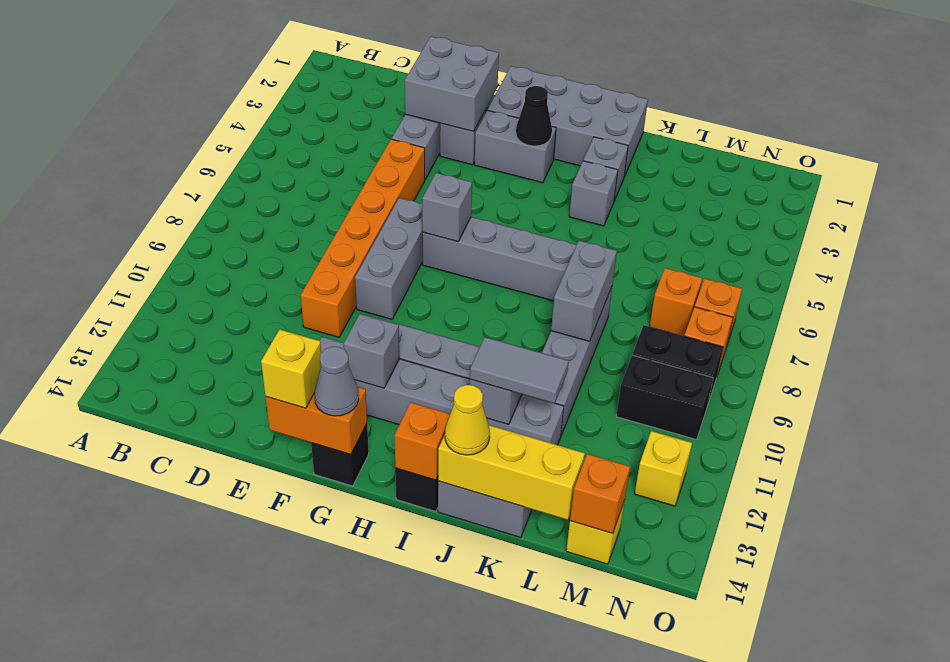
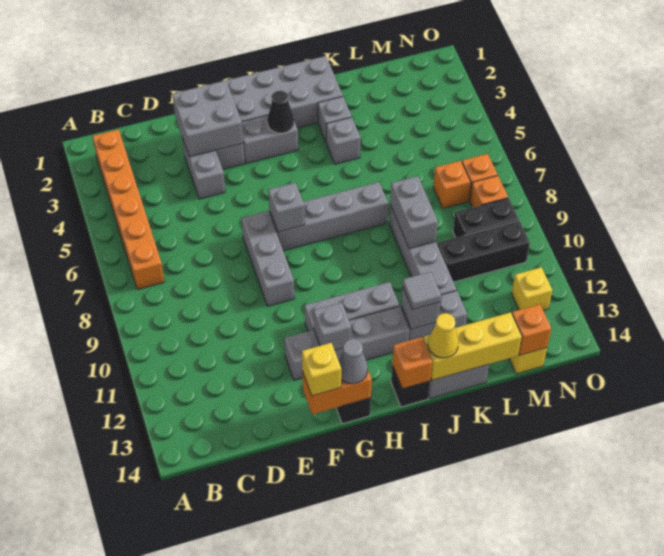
orange brick E5:E10 level 1 -> orange brick B2:B7 level 1
grey tile J12:K12 level 3 -> grey tile J12 level 3
black brick M10:N10 level 1 -> black brick L10:N10 level 1

